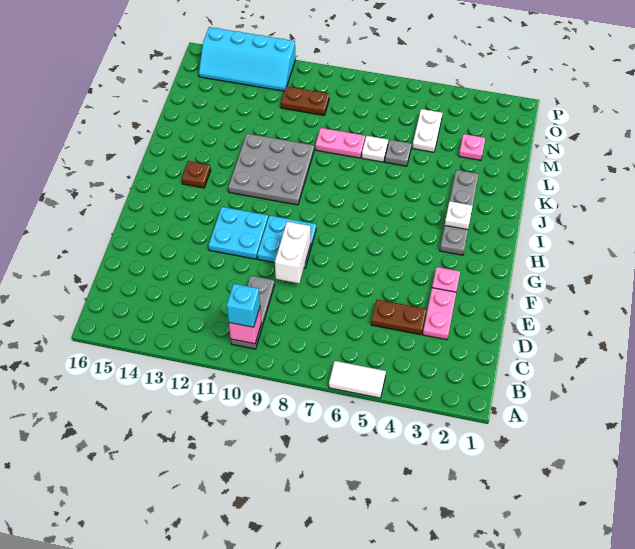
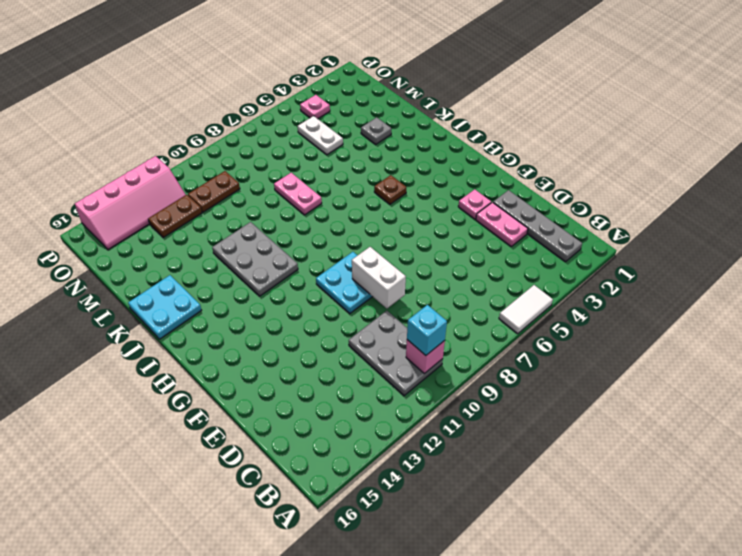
grey plate B10:D10 level 1 -> grey plate B10:D11 level 1
brown plate D4:D5 level 1 -> brown plate N12:N13 level 1
cyan plate F11:G12 level 1 -> cyan plate J15:K16 level 1
grey plate H3:K3 level 1 -> grey plate B2:E2 level 1
white plate I3 level 2 -> none
grey plate I10:K12 level 1 -> grey plate I11:K12 level 1
brown plate I14 level 1 -> brown plate I5 level 1
grey plate L6 level 1 -> grey plate L3 level 1
white plate L7 level 1 -> none
pink plate L8:L9 level 1 -> pink plate K8:L8 level 1
pink plate M3 level 1 -> pink plate O4 level 1
cyan slope O12:P15 level 1 top P -> pink slope O12:P15 level 1 top P

